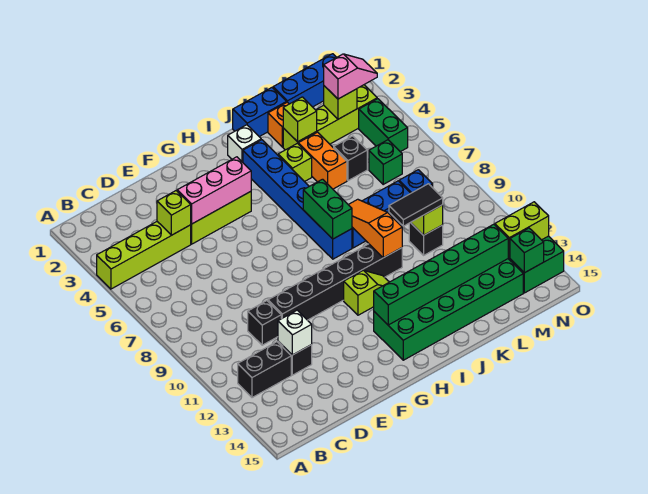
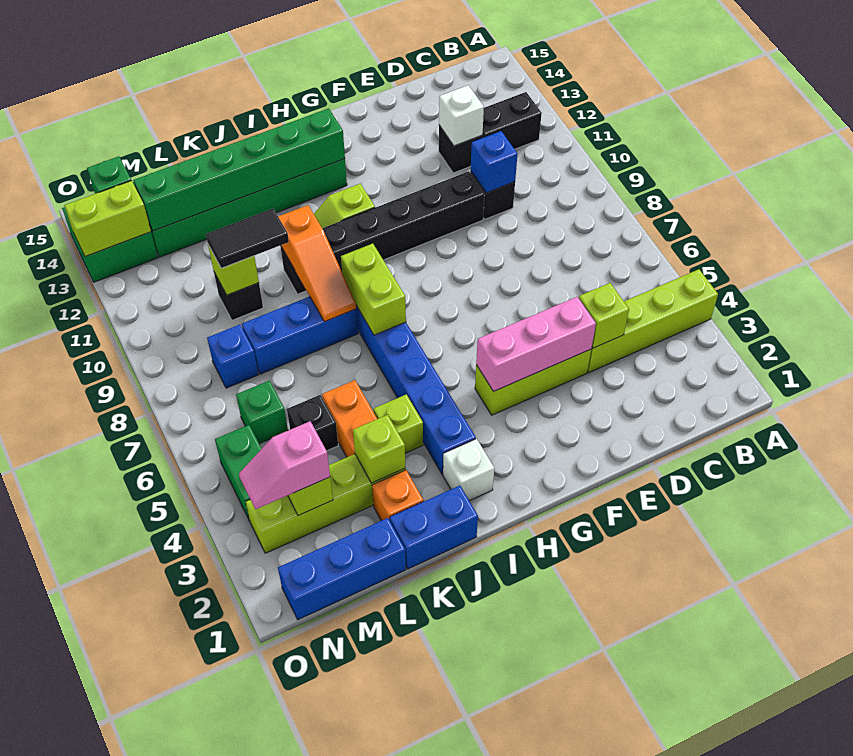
none -> blue brick D10 level 2
green brick I7:I8 level 2 -> lime brick I7:I8 level 2

